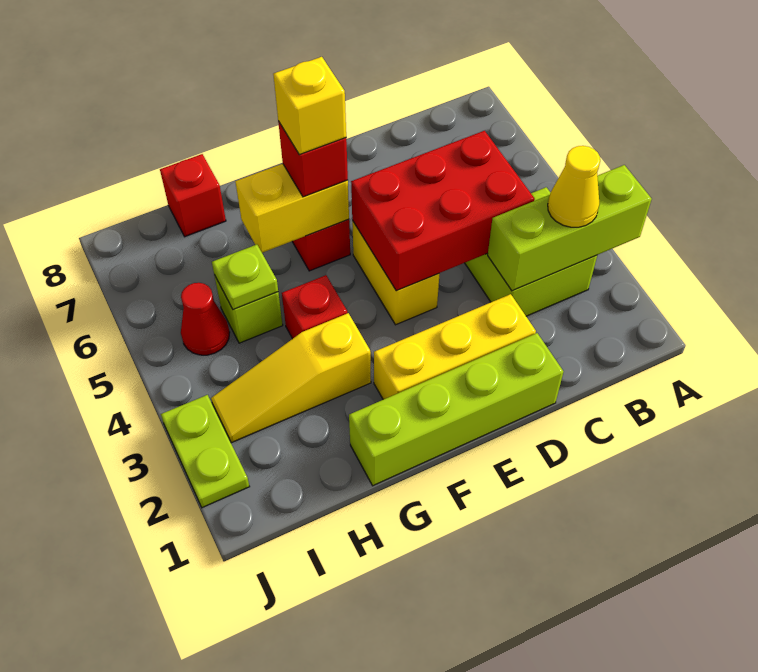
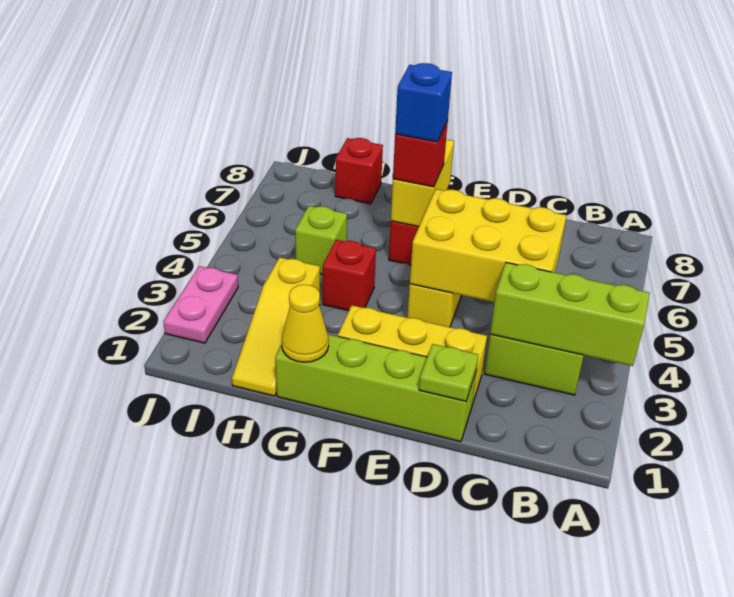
yellow cone B3 level 3 -> yellow cone G1 level 2
red brick C4:E5 level 2 -> yellow brick C4:E5 level 2
yellow brick F6:G6 level 2 -> yellow brick F6:F7 level 2
yellow brick F6 level 4 -> blue brick F6 level 4
yellow slope G3:I3 level 1 top G -> yellow slope H1:H3 level 1 top 3
lime plate H5 level 2 -> lime plate D1 level 2
red cone I5 level 1 -> none
lime plate J2:J3 level 1 -> pink plate J2:J3 level 1

